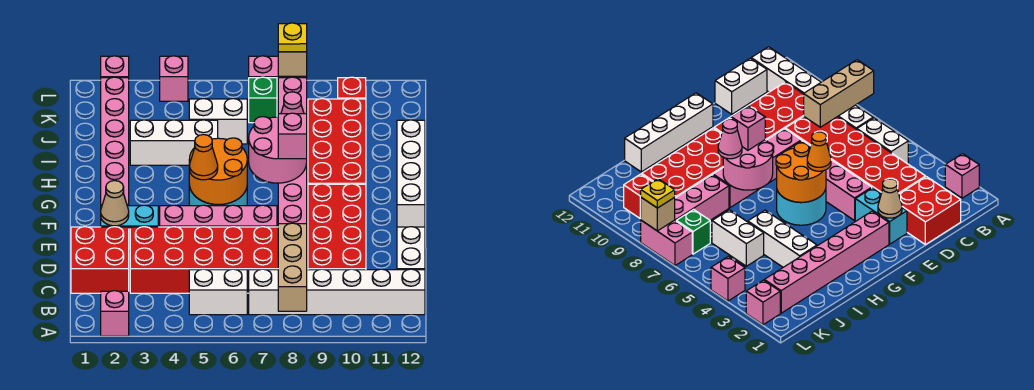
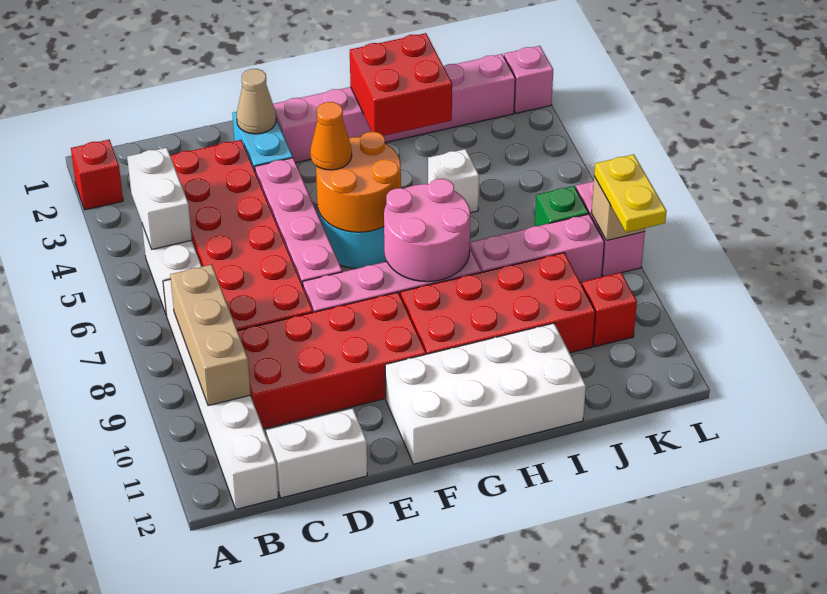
pink brick A2 level 1 -> red brick A2 level 1
tan brick A8:C8 level 2 -> tan brick B8:B10 level 2
red brick C1:D2 level 1 -> red brick H2:I3 level 2
white brick F12:I12 level 1 -> white brick F11:I12 level 1
pink brick G8 level 3 -> none
pink cone H8 level 3 -> none
white brick I3:I5 level 1 -> white brick I5 level 1
white brick J5:J6 level 1 -> white brick B4:B5 level 2
pink brick L4 level 1 -> none
yellow plate L8 level 3 -> yellow plate L8:L9 level 3

